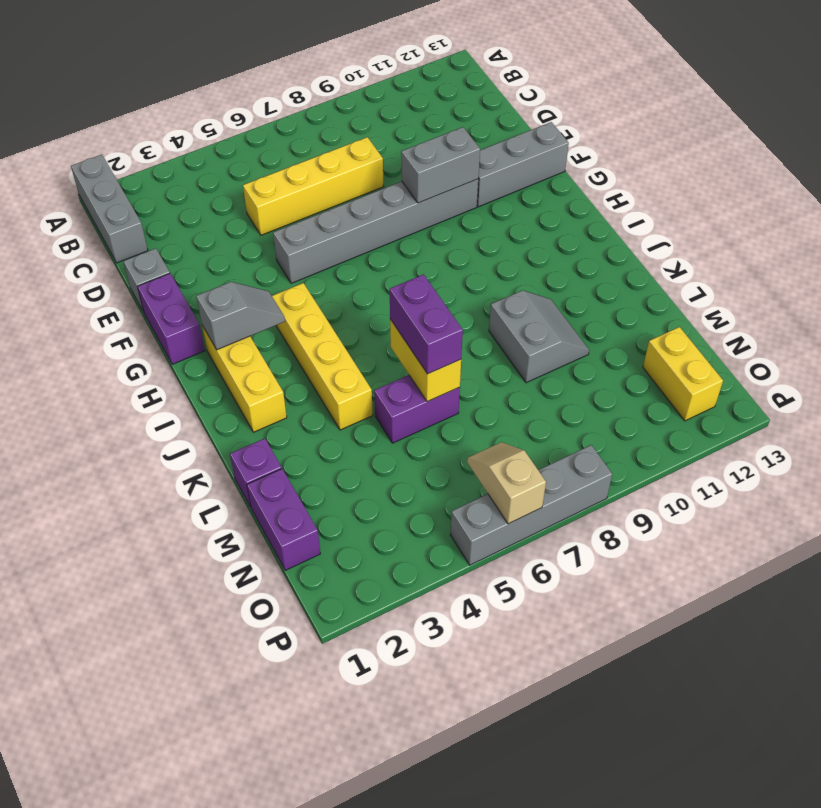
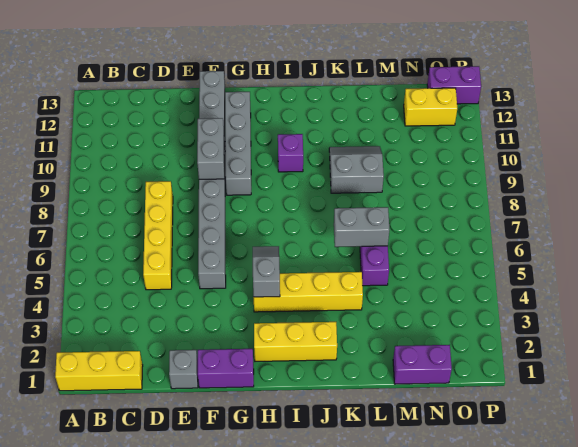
grey brick A1:C1 level 1 -> yellow brick A1:C1 level 1
grey slope H2:H3 level 2 top 2 -> grey slope H4:H5 level 2 top 4
yellow brick K6:L6 level 2 -> grey brick K6:L6 level 2
purple brick K6:L6 level 3 -> purple brick O13:P13 level 1
purple brick L1 level 1 -> purple brick I10 level 1
tan slope O6:P6 level 2 top P -> none
grey brick P5:P8 level 1 -> grey brick G9:G12 level 1

